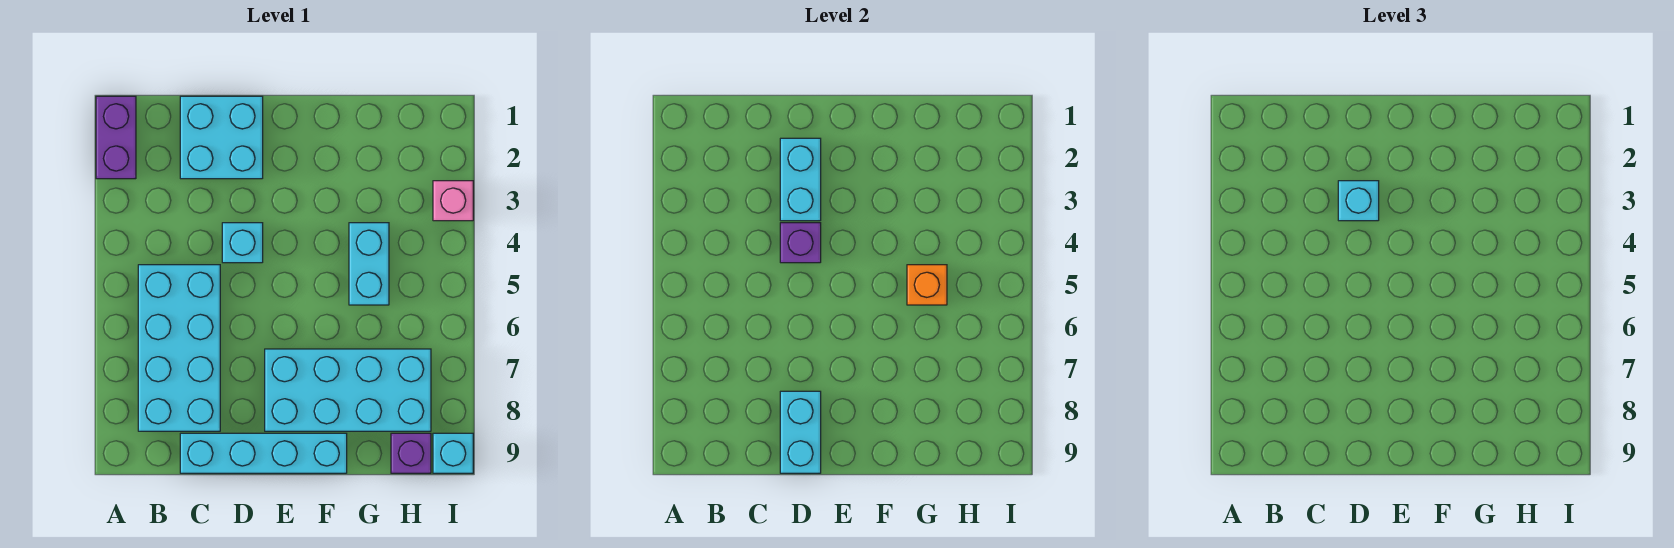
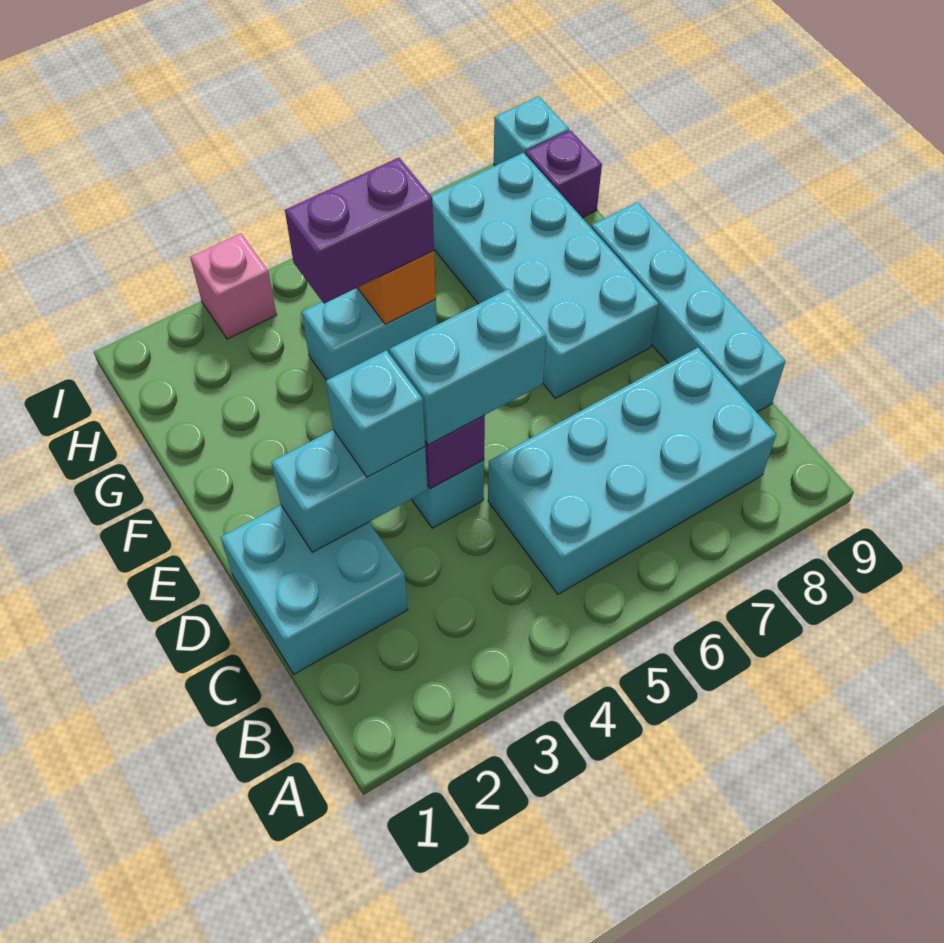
purple brick A1:A2 level 1 -> purple brick G4:G5 level 3
cyan brick D8:D9 level 2 -> cyan brick D4:D5 level 3

